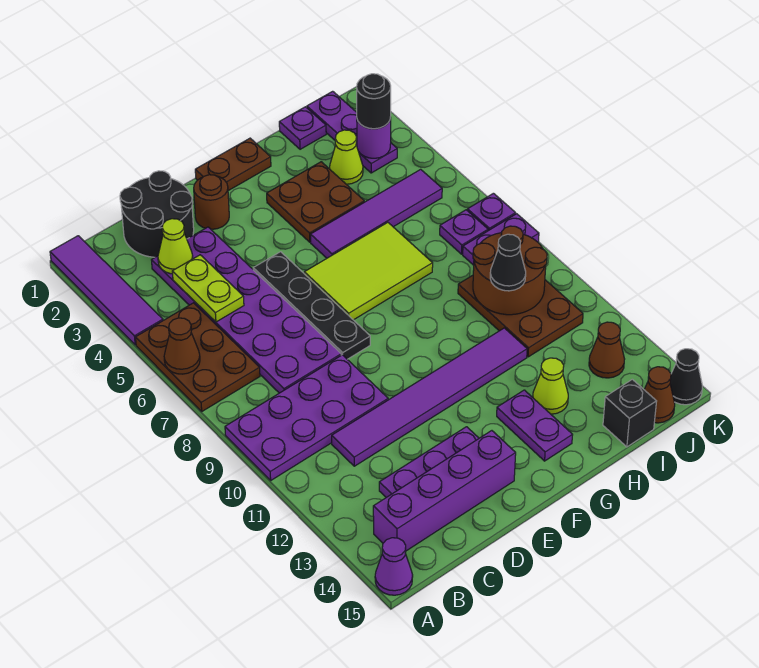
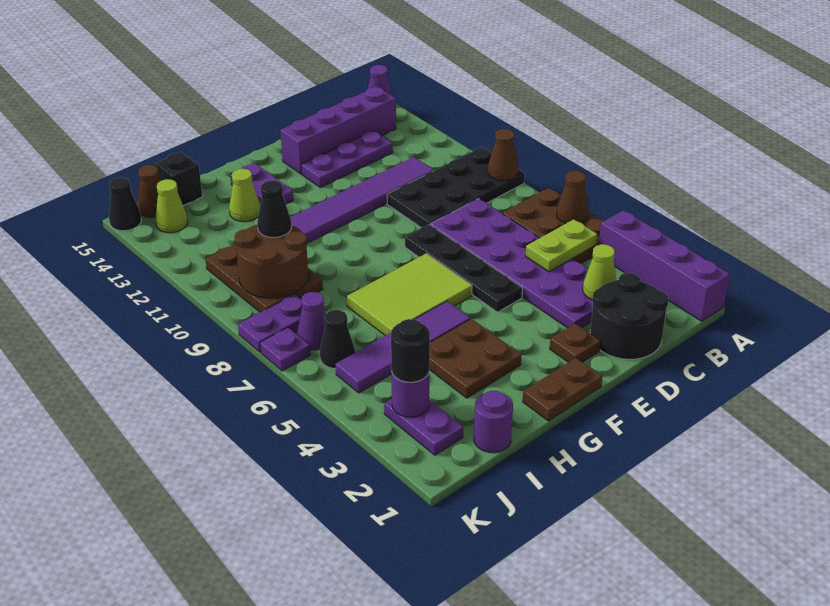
purple tile A1:A4 level 1 -> purple brick A1:A4 level 1
purple plate A9:D10 level 1 -> black plate A9:D10 level 1
lime plate C4:C5 level 2 -> lime plate B5:C5 level 2
brown round brick E2 level 1 -> brown plate E2 level 1
purple plate I1 level 1 -> purple round brick I1 level 1
lime cone I3 level 1 -> lime cone J14 level 1
purple plate J1:J3 level 1 -> purple plate J2:J3 level 1
none -> black cone J6 level 1
purple plate J7 level 1 -> purple cone J7 level 1
brown cone J13 level 1 -> brown cone A9 level 2

